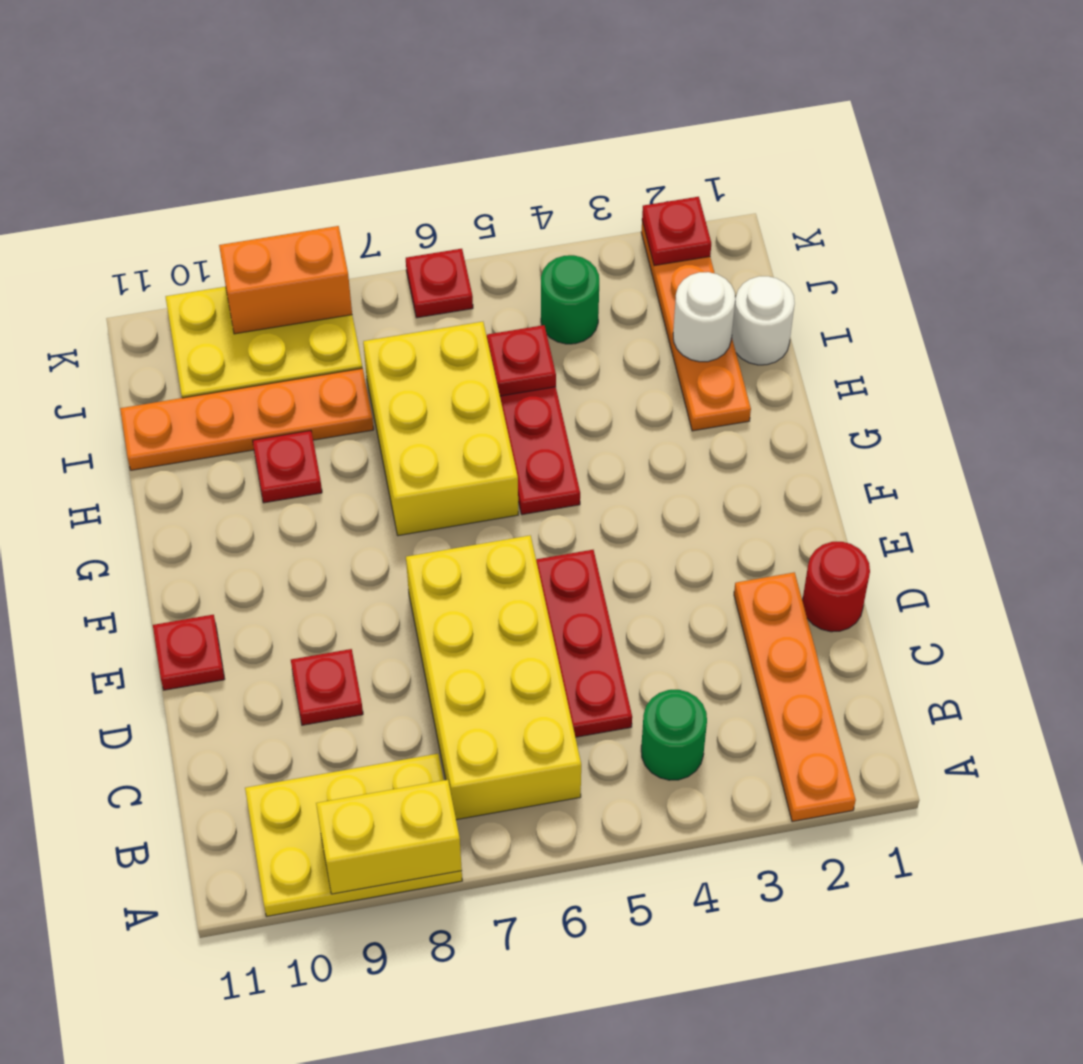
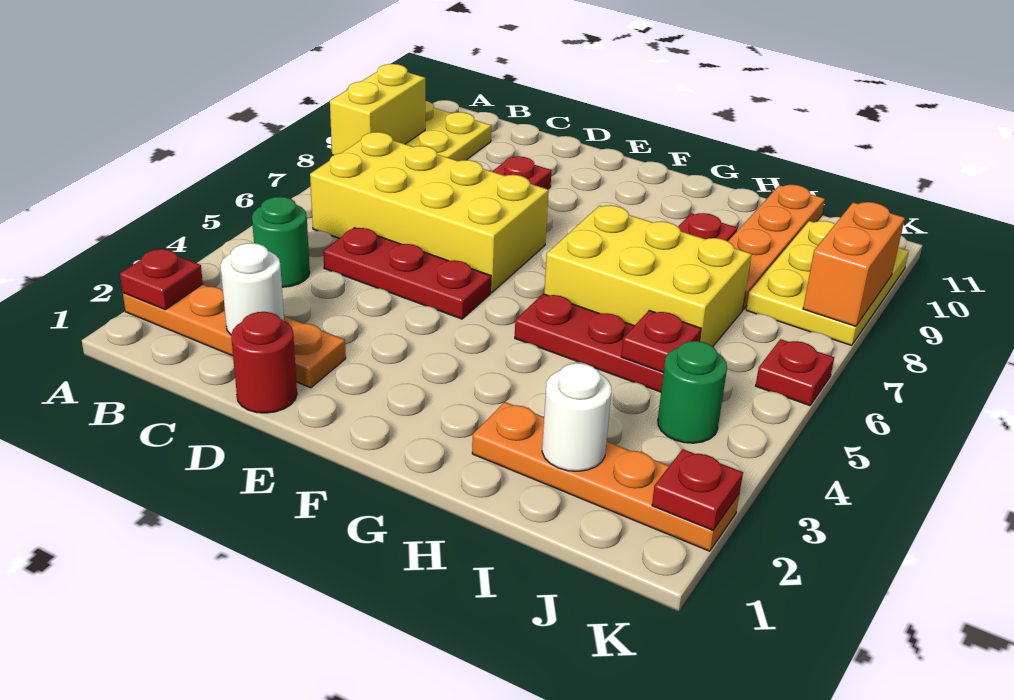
red plate E11 level 1 -> red plate A2 level 2
white round brick I1 level 1 -> white round brick C2 level 2

